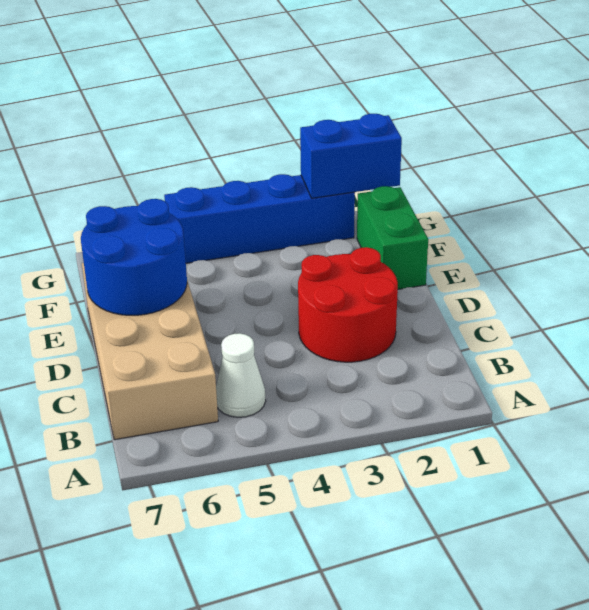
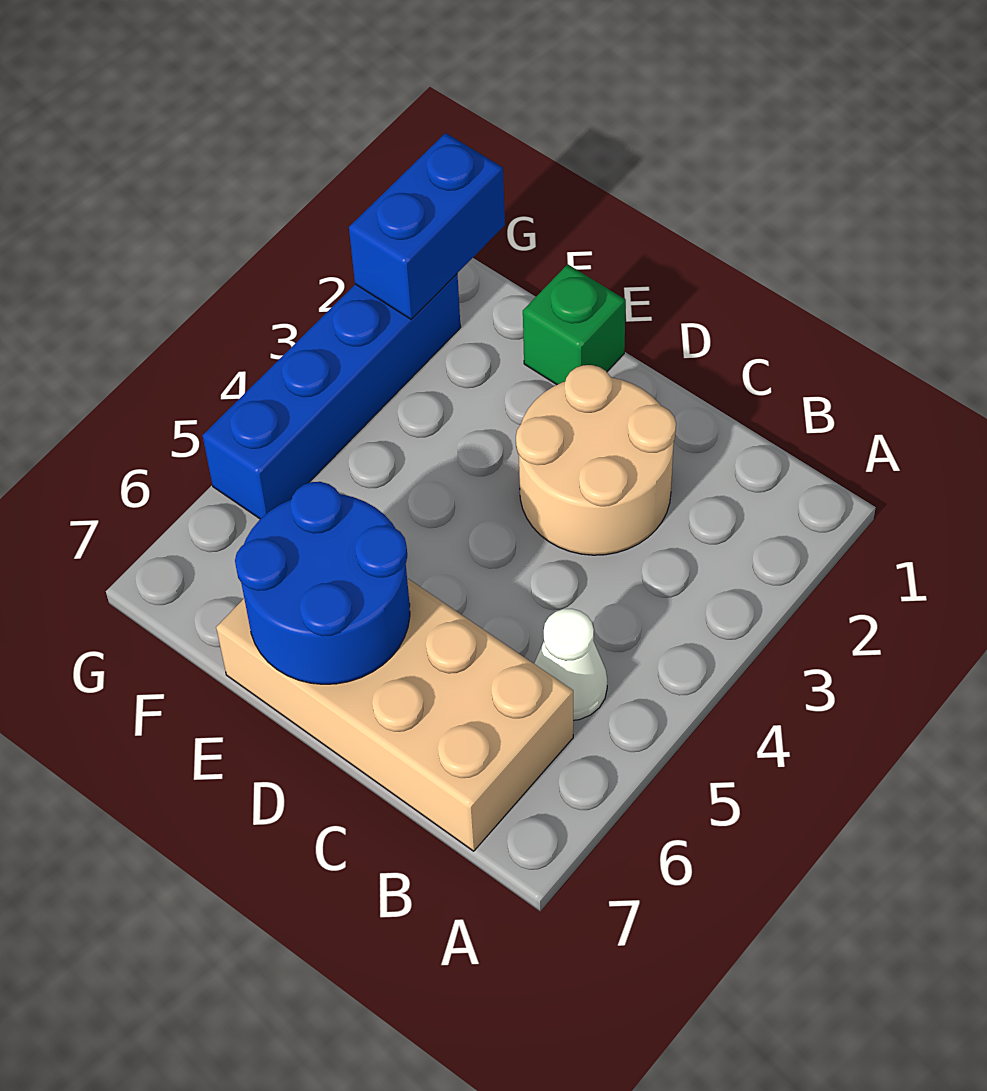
red round brick C2:D3 level 1 -> tan round brick C2:D3 level 1
green brick E1:F1 level 1 -> green brick E1 level 1

